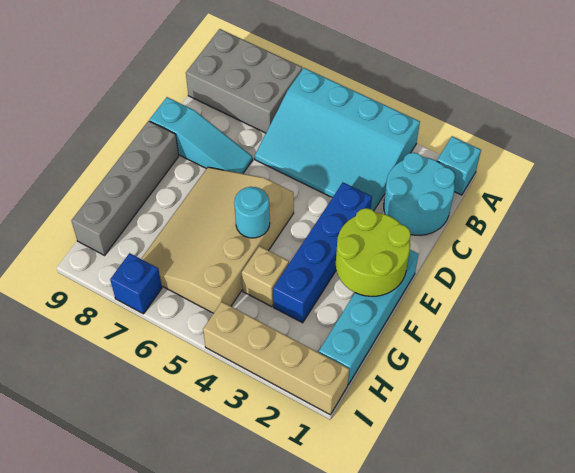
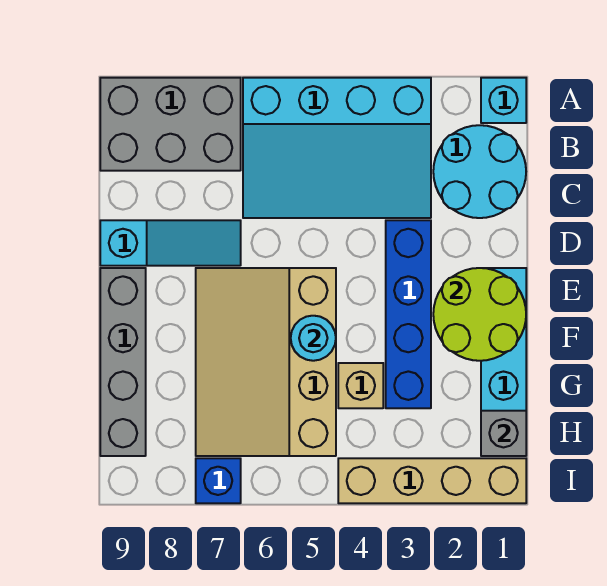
none -> grey brick H1 level 2

